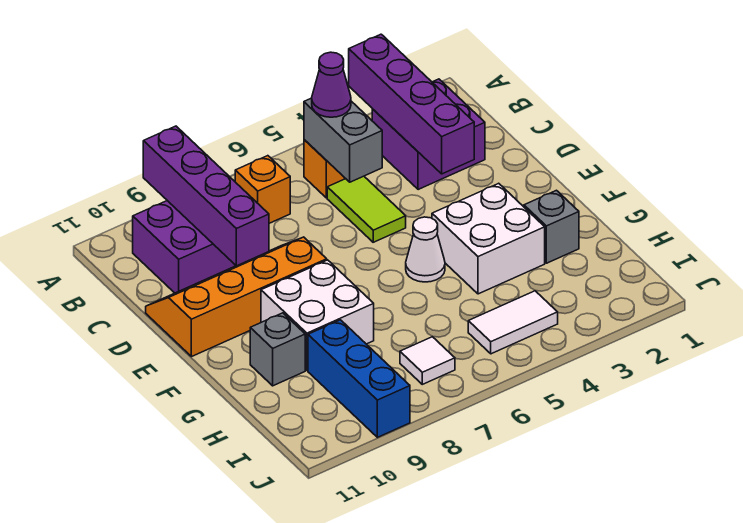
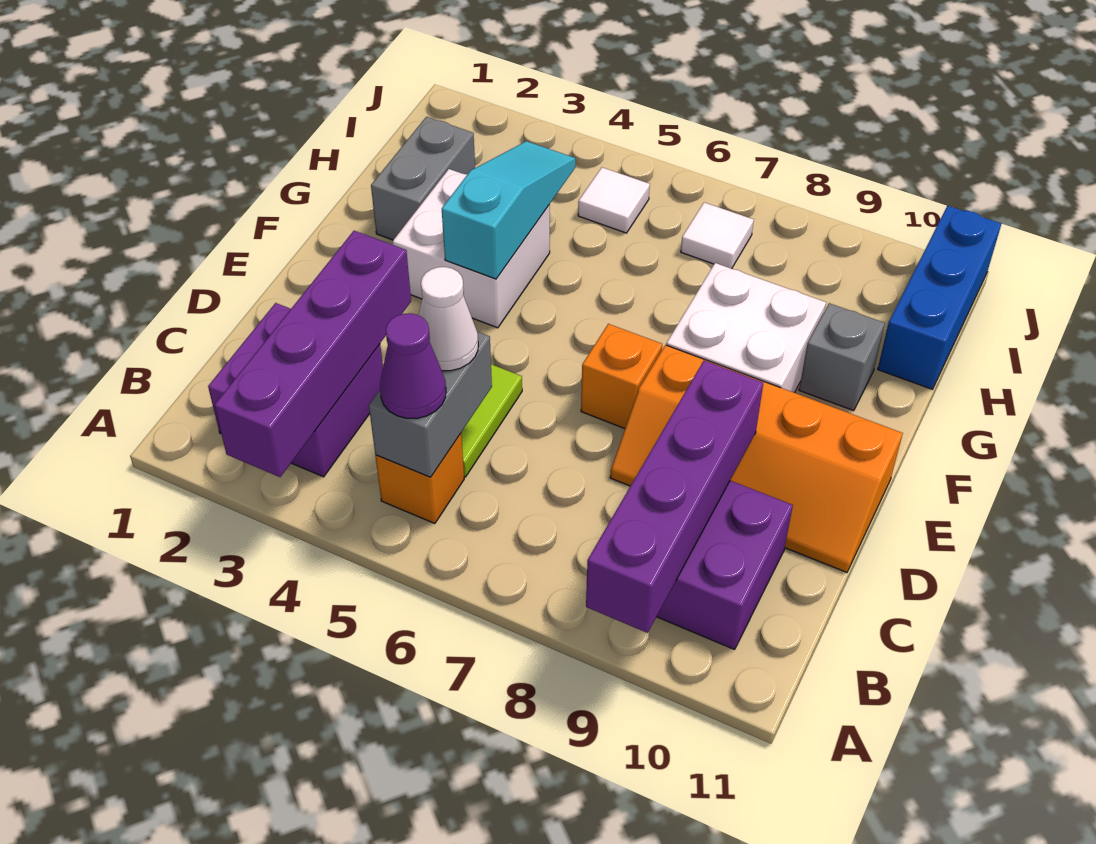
orange brick B7 level 1 -> orange brick E7 level 1
none -> cyan slope F4:H4 level 2 top F
white cone F5 level 1 -> white cone C5 level 3
grey brick G2 level 1 -> grey brick G2:H2 level 1
blue brick H9:J9 level 1 -> blue brick H11:J11 level 1
white tile I4:I5 level 1 -> white tile I5 level 1

